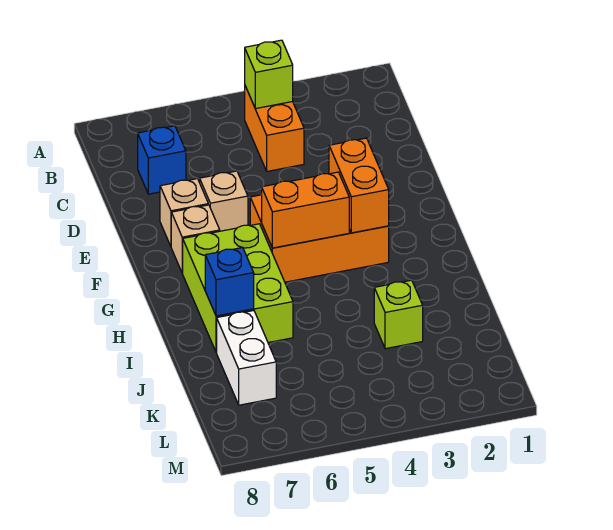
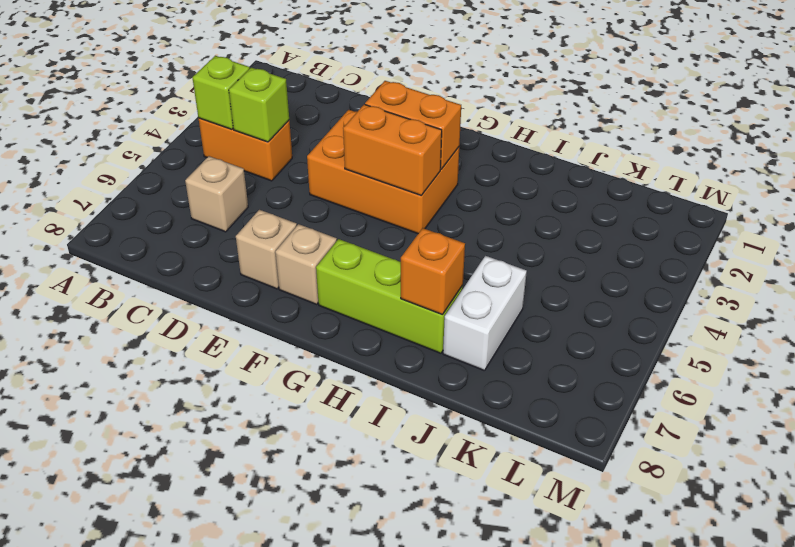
blue brick C7 level 1 -> none
tan brick E6 level 1 -> tan brick C6 level 1
orange brick F3:G5 level 1 -> orange brick E3:G4 level 1
orange brick G4:G5 level 2 -> orange brick F4:G4 level 2
lime brick G6:I7 level 1 -> lime brick G7:I7 level 1
blue brick I7 level 2 -> orange brick I7 level 2
lime brick J3 level 1 -> lime brick C4 level 2
white brick J7:K7 level 1 -> white brick J6:J7 level 1

